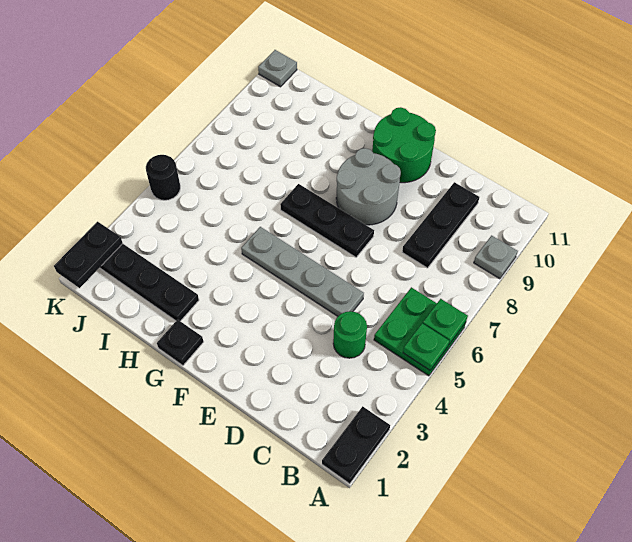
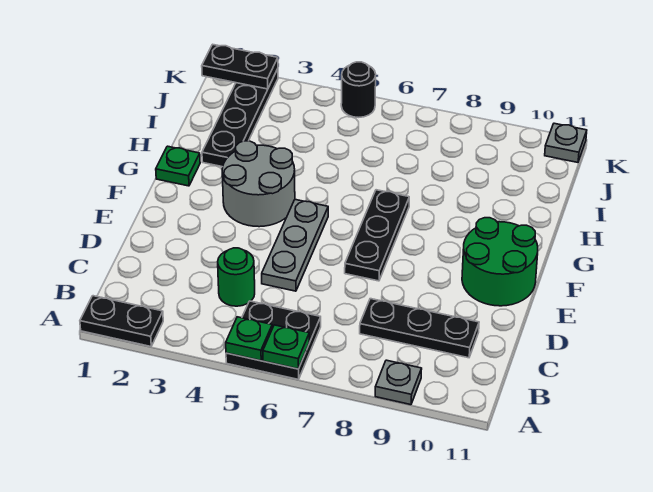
green plate A5:B6 level 1 -> black plate A5:B6 level 1
grey plate D5:G5 level 1 -> grey plate D5:F5 level 1
grey round brick E8:F9 level 1 -> grey round brick F3:G4 level 1
black plate G1 level 1 -> green plate G1 level 1

